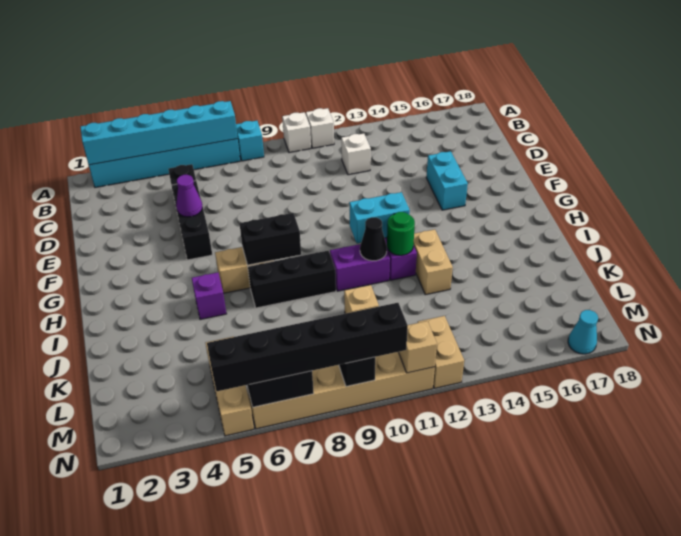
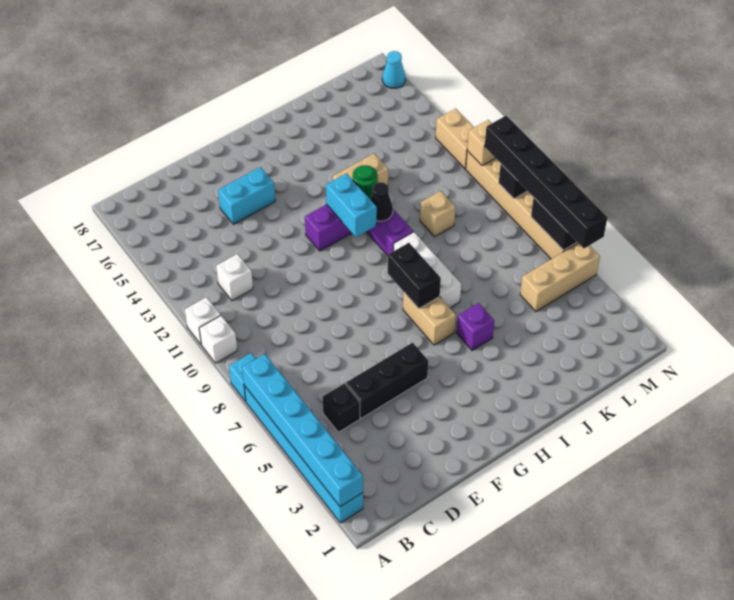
purple cone E5 level 2 -> none
black brick I7:I9 level 1 -> white brick I7:I9 level 1
tan brick M12:N12 level 1 -> tan brick N12:N13 level 1

